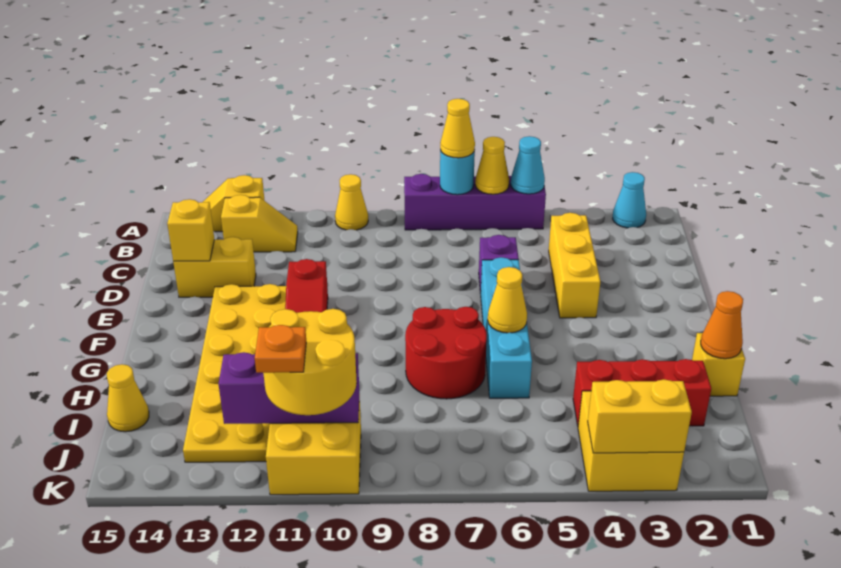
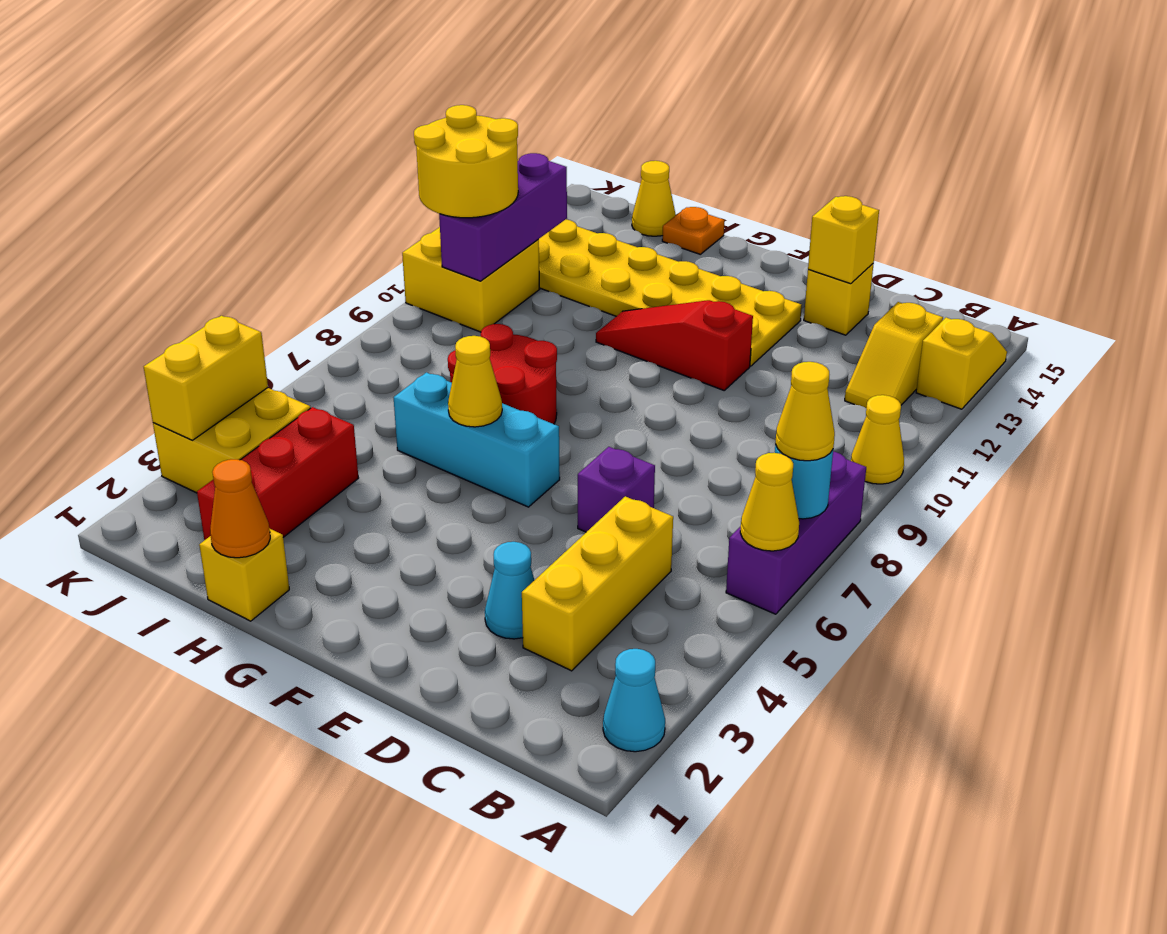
purple brick A5:A8 level 1 -> purple brick A6:A8 level 1
cyan cone A5 level 2 -> cyan cone D3 level 1
yellow brick C4:E4 level 1 -> yellow brick C3:C5 level 1
yellow brick D13:D14 level 1 -> yellow brick D14 level 1
cyan brick E6:H6 level 1 -> cyan brick F6:H6 level 1
orange plate K11 level 4 -> orange plate H15 level 1

